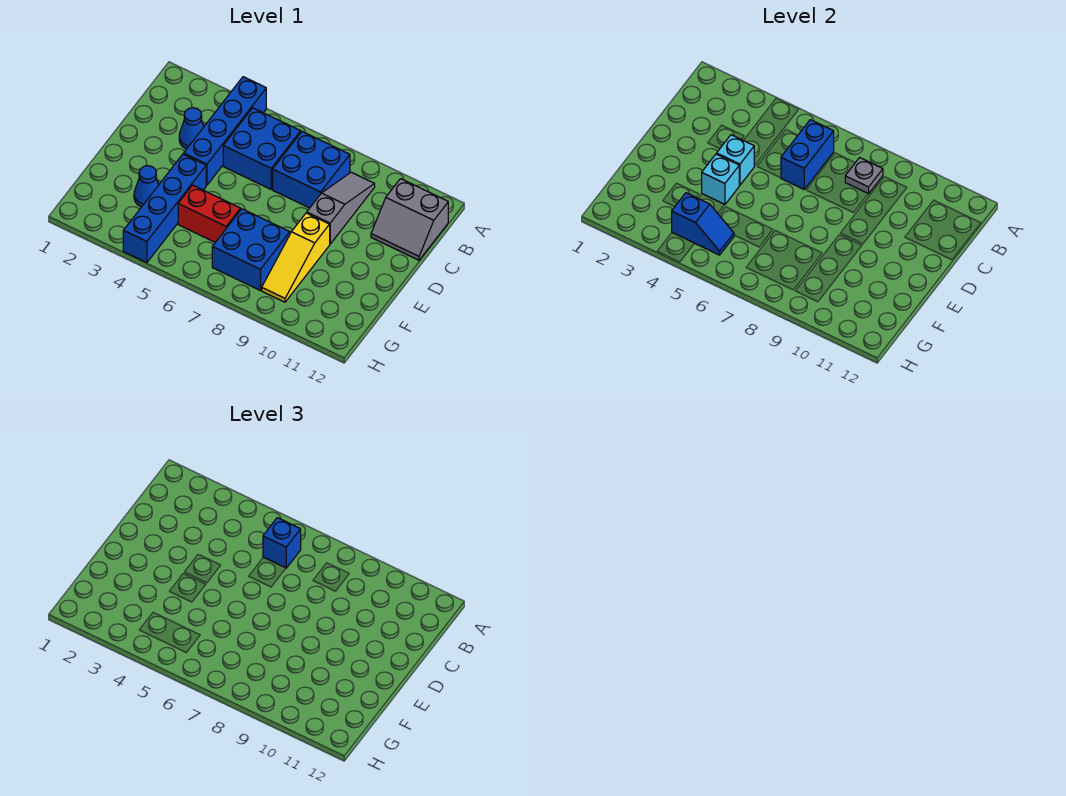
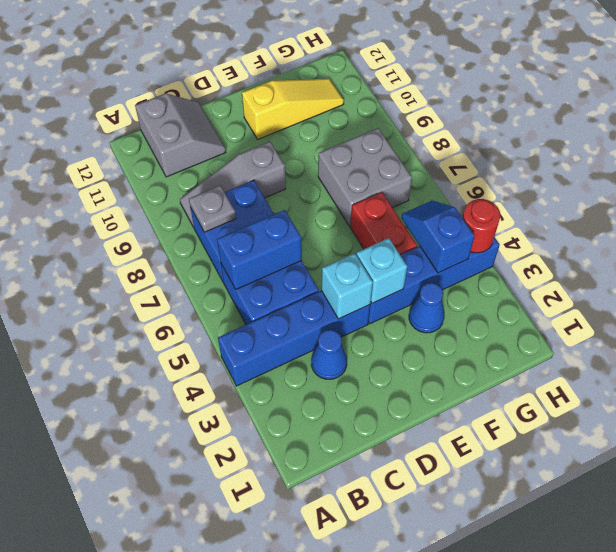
blue brick B6 level 3 -> none
yellow slope E9:G9 level 1 top E -> yellow slope E11:G11 level 1 top E
blue brick F7:G8 level 1 -> grey brick F7:G8 level 1
none -> red round brick H4 level 2

